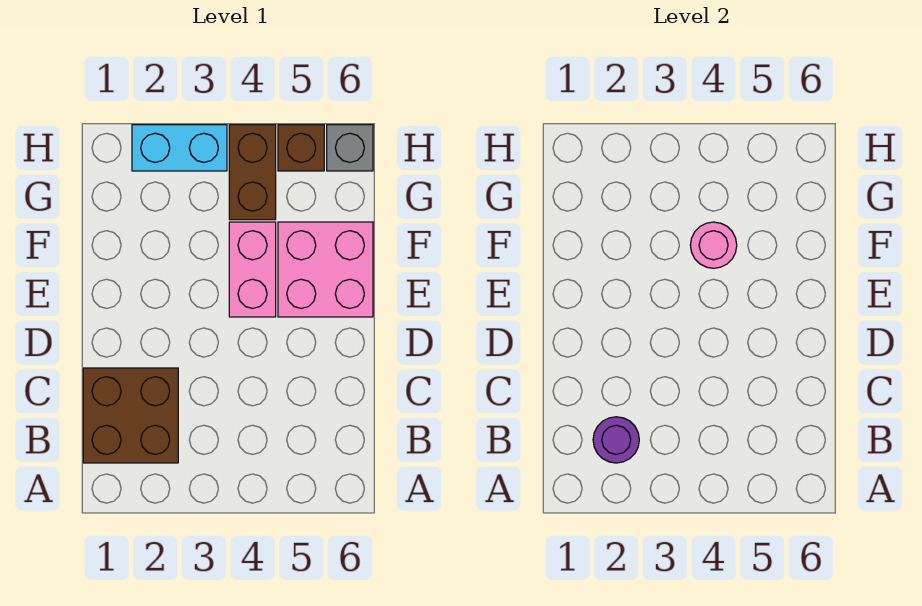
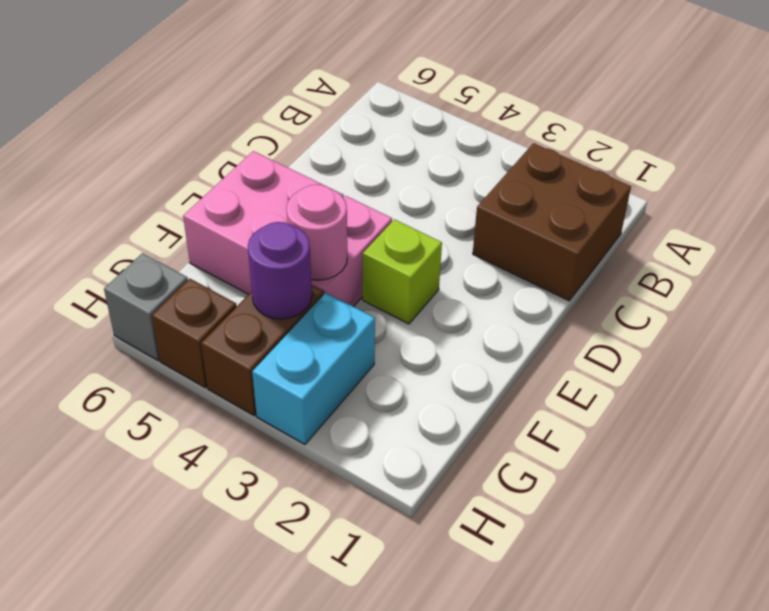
purple round brick B2 level 2 -> purple round brick G4 level 2
none -> lime brick E3 level 1
cyan brick H2:H3 level 1 -> cyan brick G3:H3 level 1

